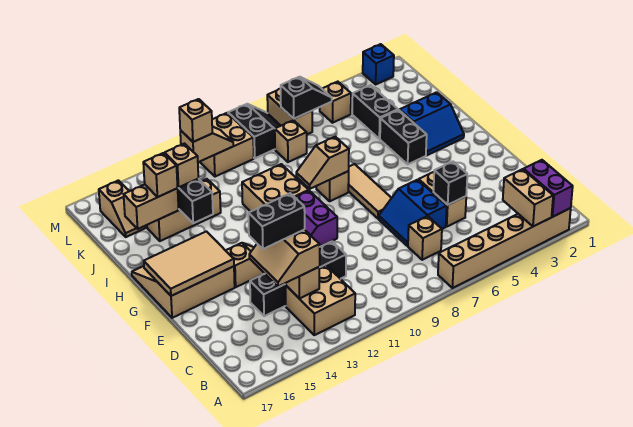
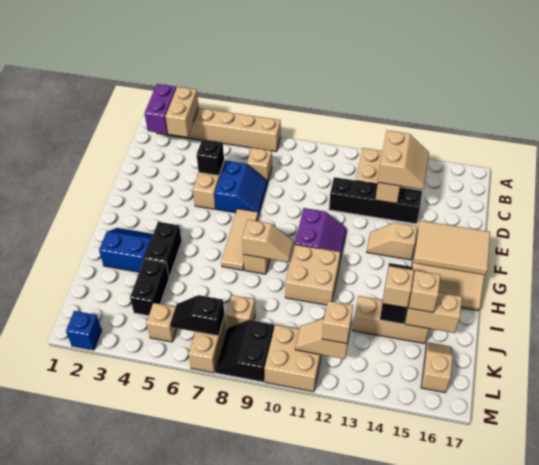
black brick D13:D14 level 4 -> none

